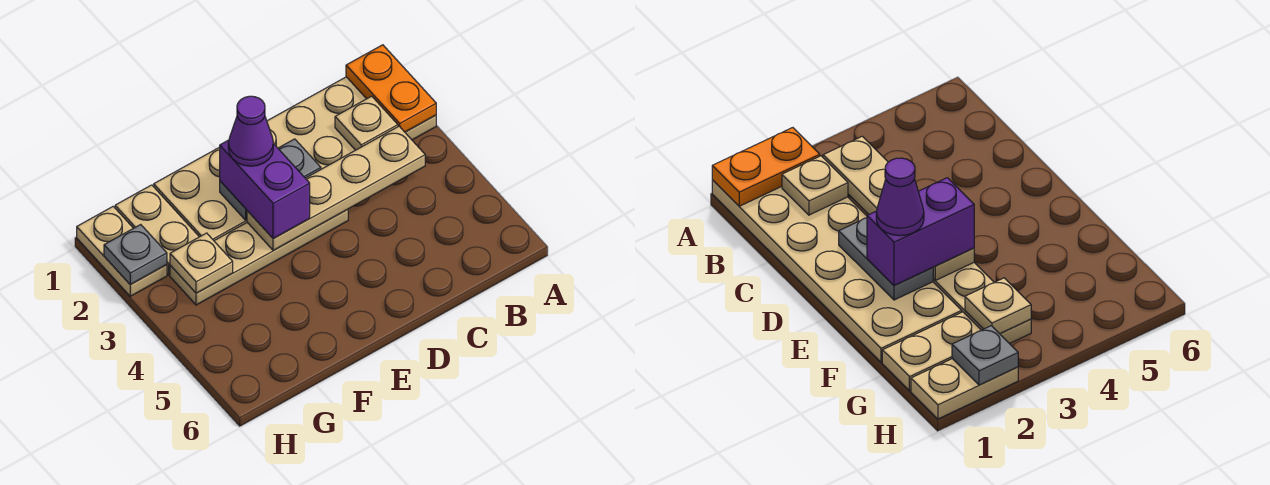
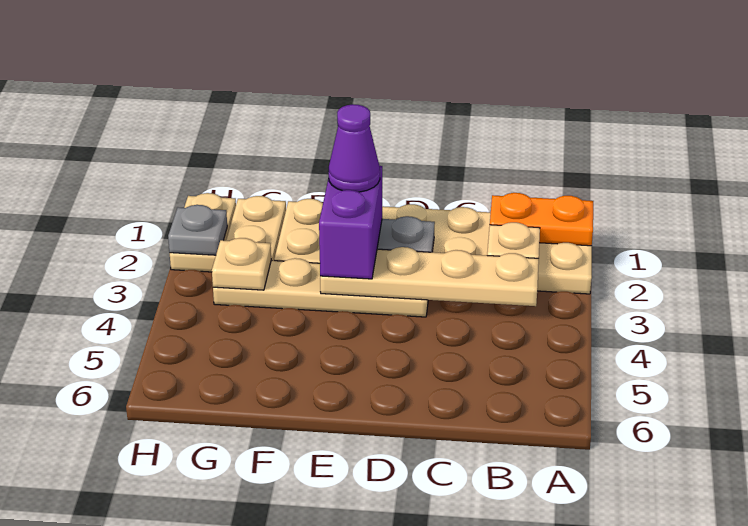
orange plate A1:A2 level 2 -> orange plate A1:B1 level 2

